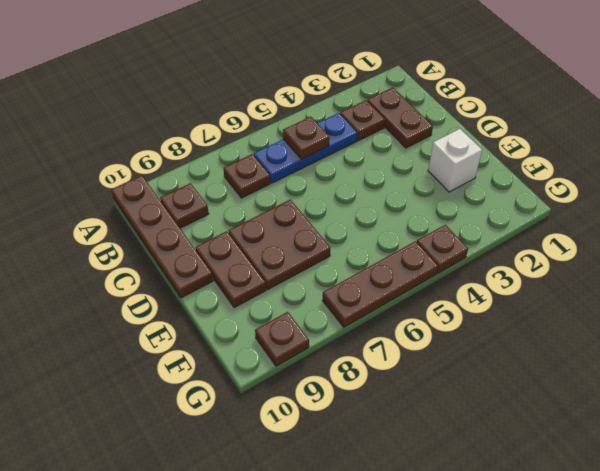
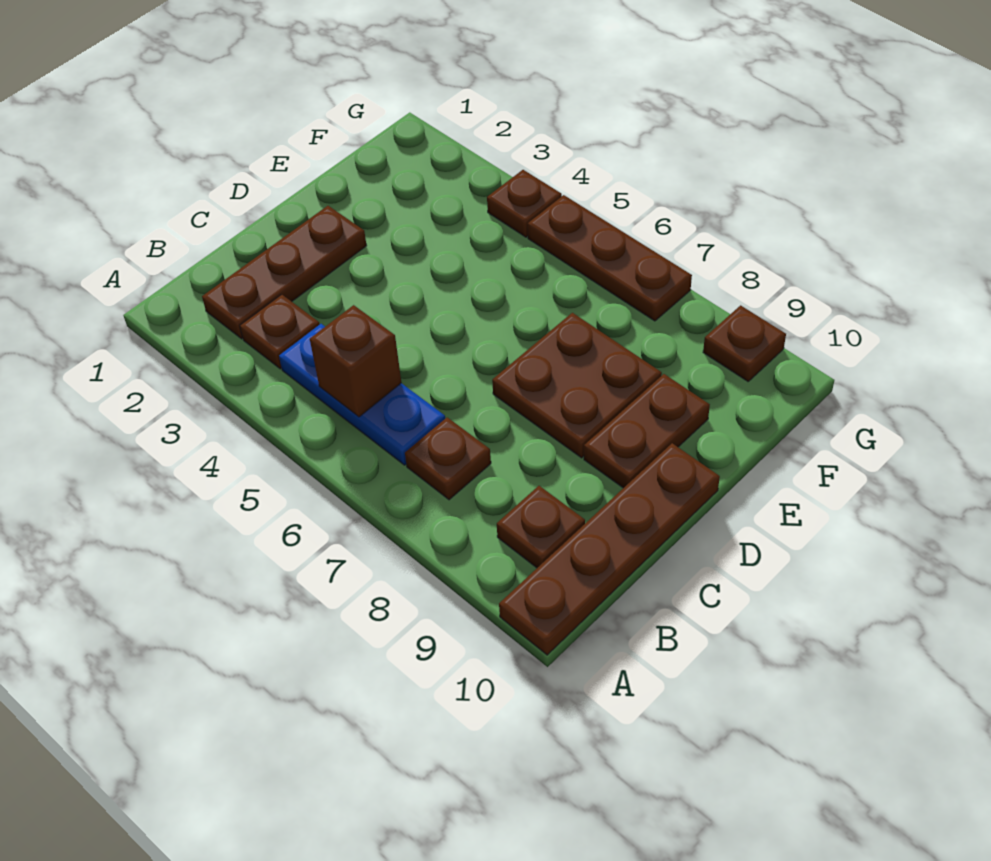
brown plate B2:C2 level 1 -> brown plate B2:D2 level 1
brown plate B5 level 2 -> brown brick B5 level 2
white brick E2 level 1 -> none

